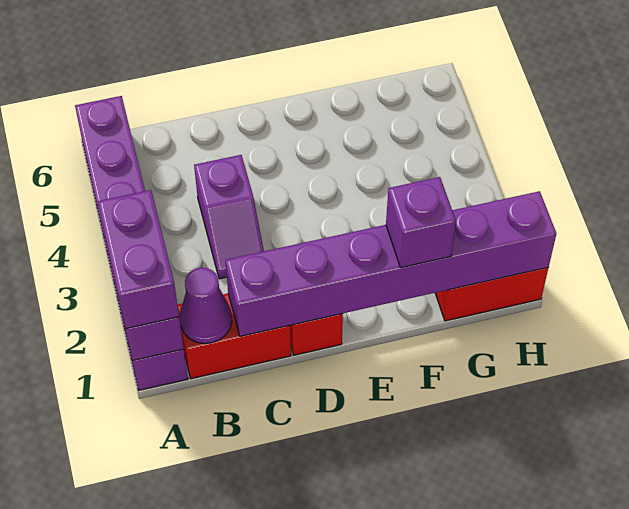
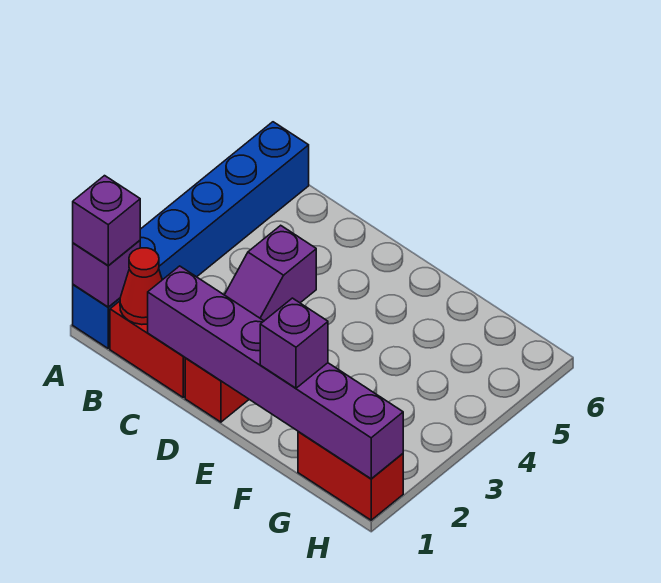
purple brick A1:A6 level 1 -> blue brick A1:A6 level 1
purple brick A1:A2 level 3 -> purple brick A1 level 3
purple cone B1 level 2 -> red cone B1 level 2

